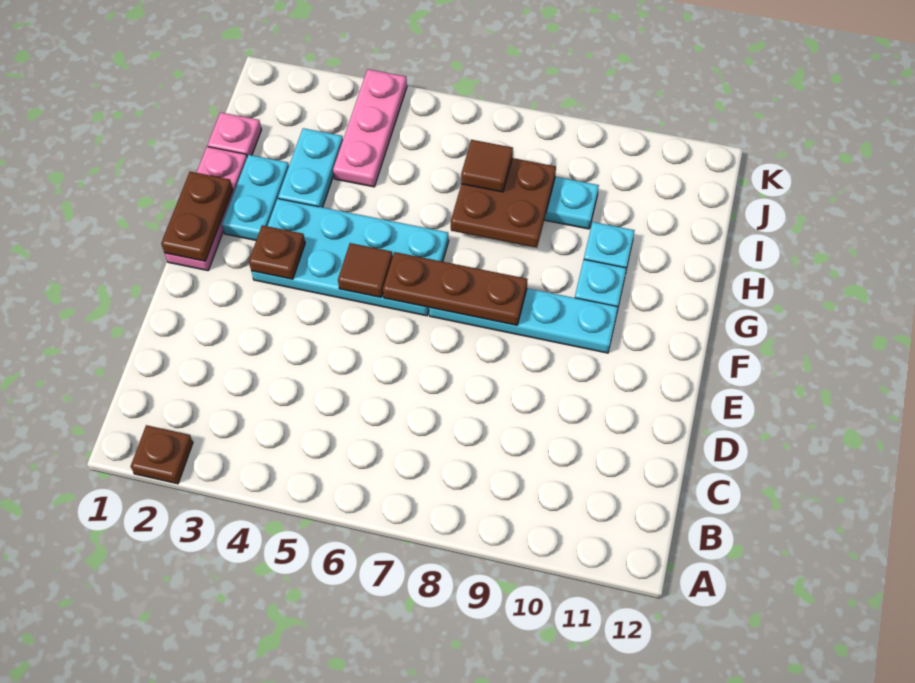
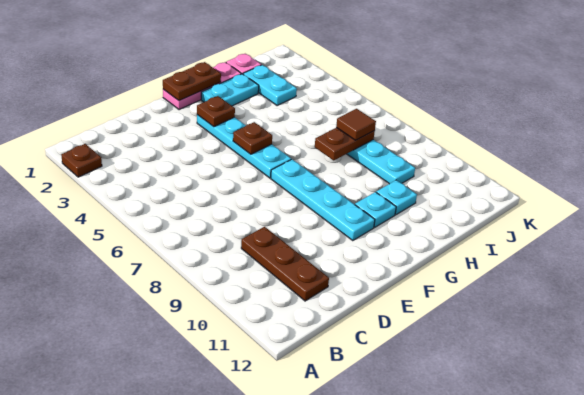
cyan plate F3:G6 level 1 -> cyan plate F3:F6 level 1
brown tile F5 level 2 -> brown plate F5 level 2
brown plate F6:F8 level 2 -> brown plate C9:C11 level 1
cyan plate H3:I3 level 1 -> cyan plate I2:I3 level 1
brown plate H7:I8 level 2 -> brown plate H7:I7 level 2
pink plate I4:K4 level 1 -> none

